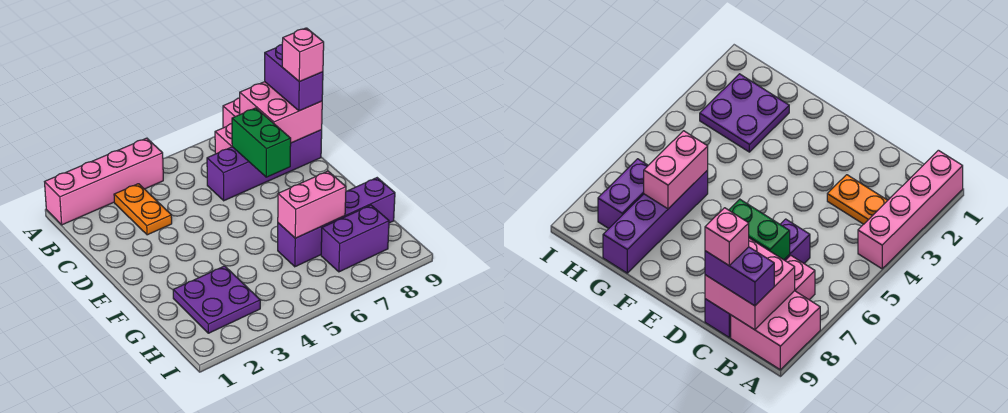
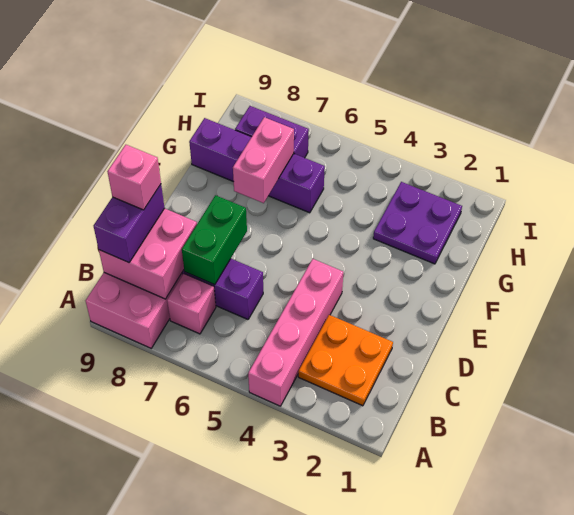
pink brick A1:A4 level 1 -> pink brick A4:D4 level 1
orange plate B3:C3 level 1 -> orange plate B2:C3 level 1
pink brick G6:G7 level 2 -> pink brick F7:G7 level 2

